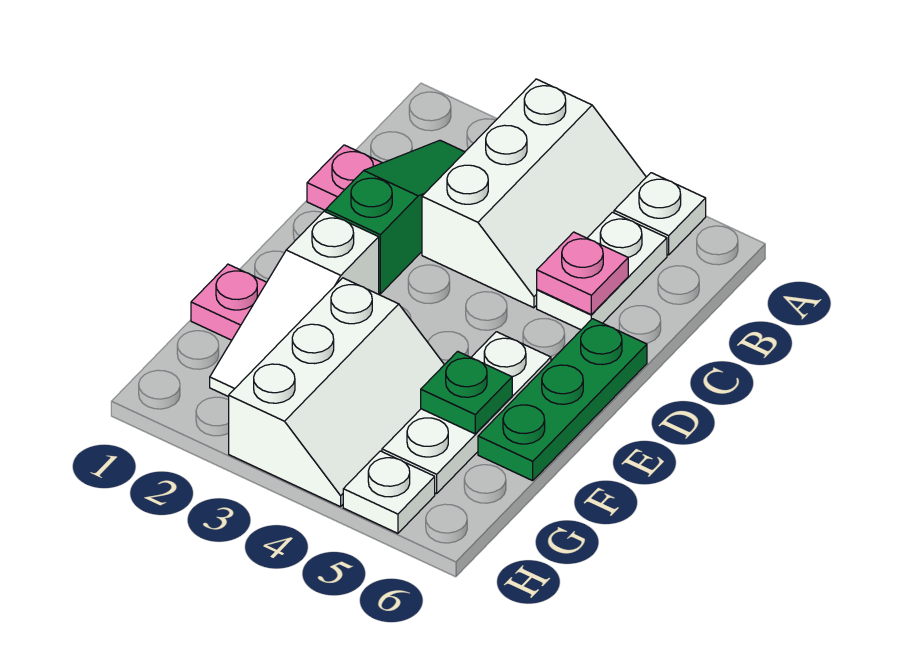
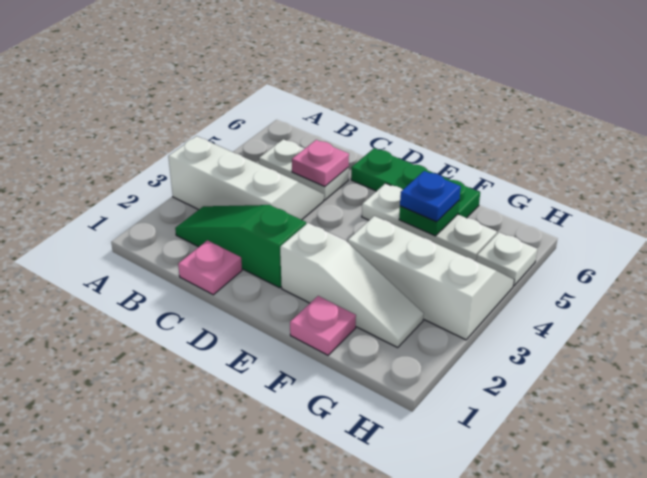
white plate A5 level 1 -> none
none -> blue plate F5 level 3

